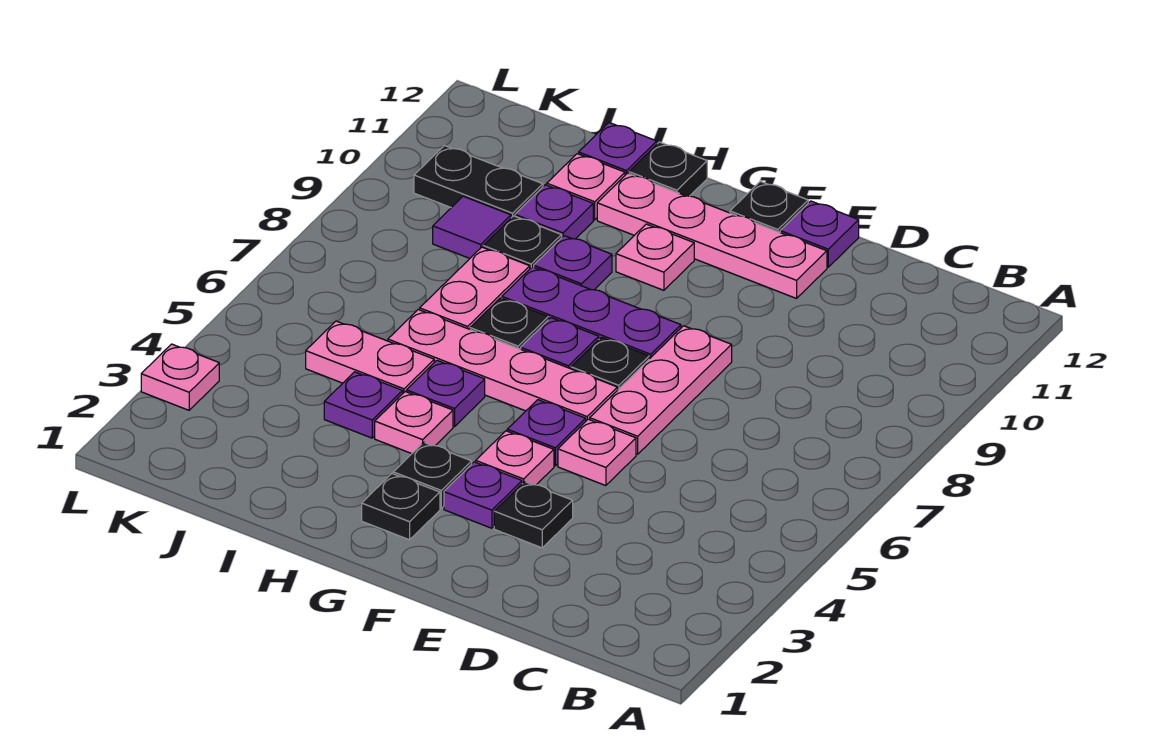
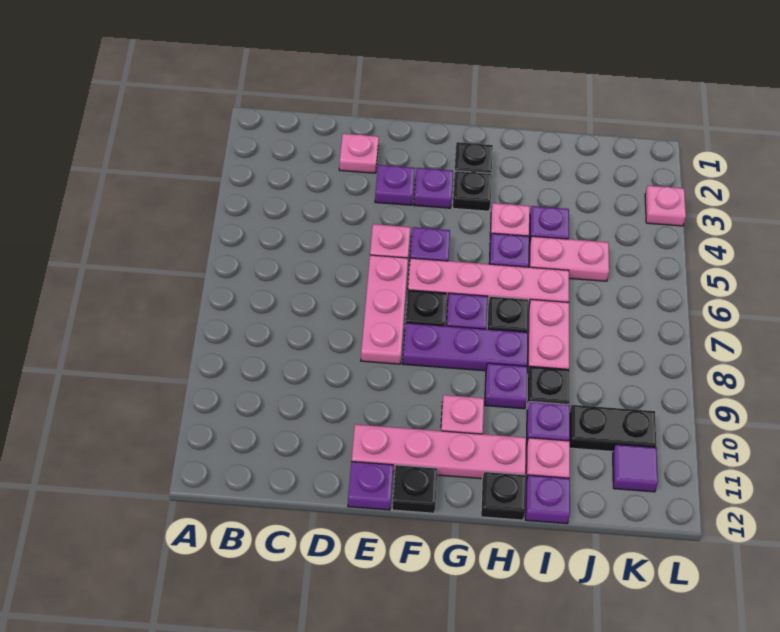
black plate E3 level 1 -> purple plate E3 level 1
pink plate F4 level 1 -> pink plate D2 level 1
purple tile J9 level 1 -> purple tile K11 level 1

